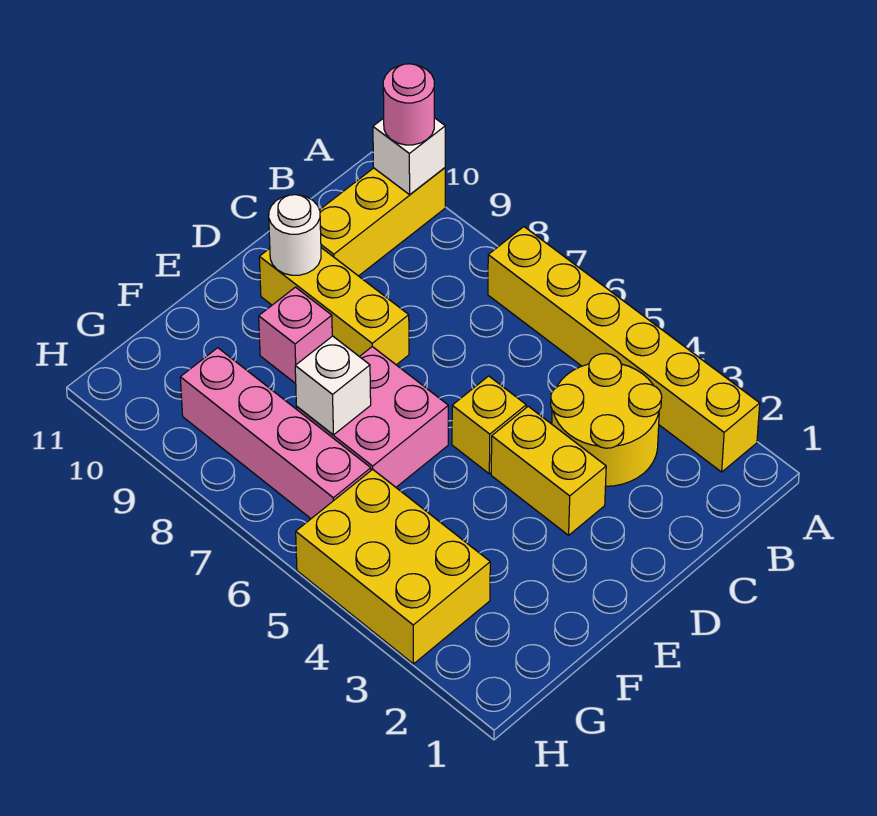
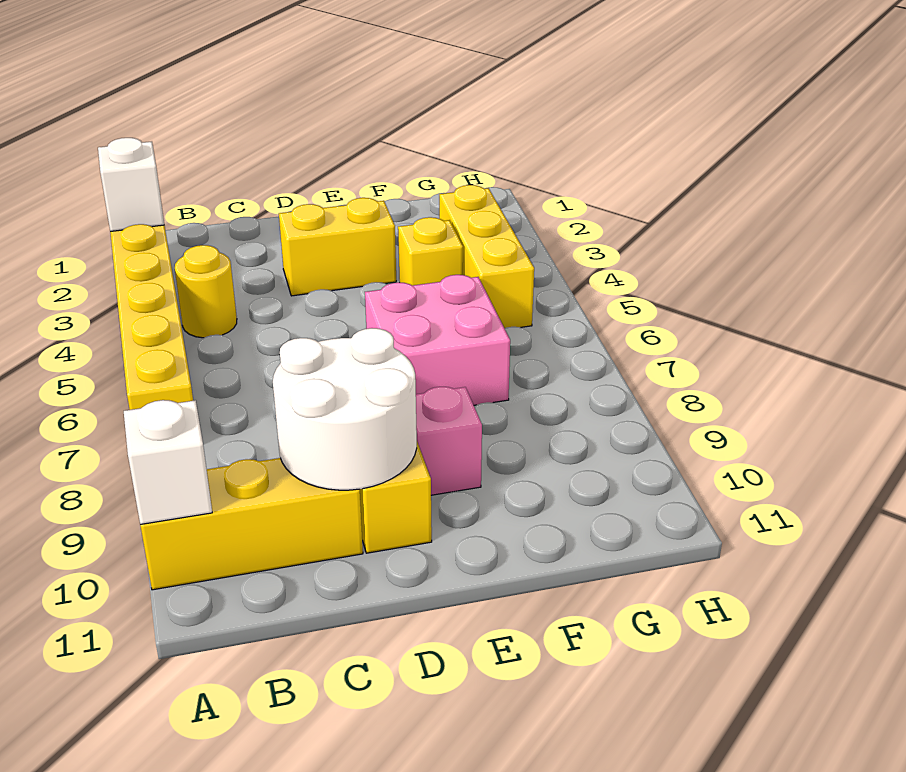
pink round brick A10 level 3 -> none
yellow round brick B3:C4 level 1 -> yellow round brick B4 level 1
yellow brick D3:D4 level 1 -> yellow brick D3:E3 level 1
yellow brick D5 level 1 -> yellow brick F4 level 1
white round brick D10 level 2 -> white round brick C9:D10 level 2
white brick F7 level 2 -> white brick A2 level 2
yellow brick G3:H5 level 1 -> yellow brick G3:G5 level 1
pink brick G6:G9 level 1 -> none

